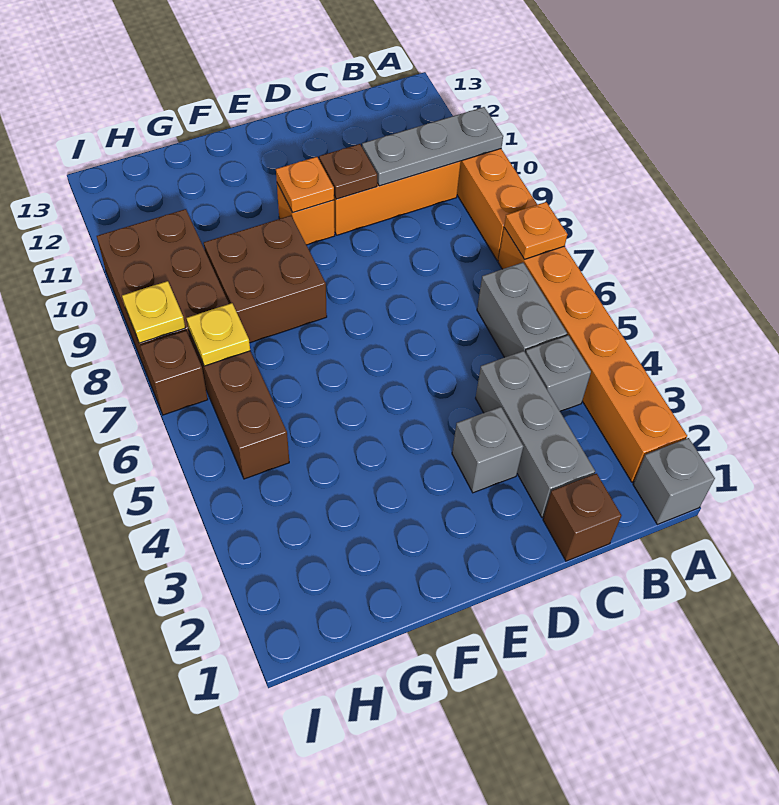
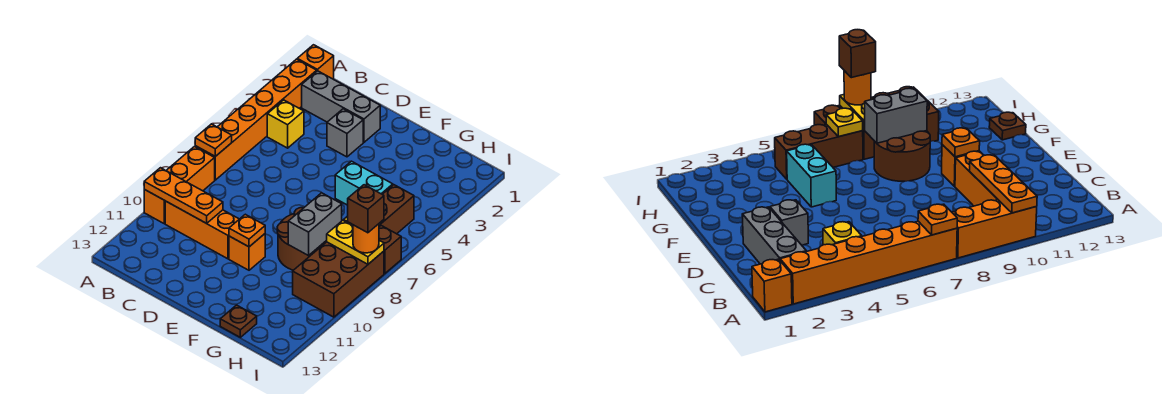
grey brick A1 level 1 -> orange brick A1 level 1
grey plate A10:C10 level 2 -> orange plate A10:C10 level 2
grey brick B4 level 1 -> yellow brick B4 level 1
grey brick B5:B6 level 1 -> grey brick G8:G9 level 2
brown brick C1 level 1 -> brown brick I8 level 4
grey brick C2:C4 level 1 -> grey brick B2:D2 level 1
brown plate D10 level 2 -> brown plate G13 level 1
none -> cyan brick F5:G5 level 1
brown brick F8:G9 level 1 -> brown round brick F8:G9 level 1
yellow plate I8 level 2 -> yellow plate H8:I8 level 2
none -> orange round brick I8 level 3

